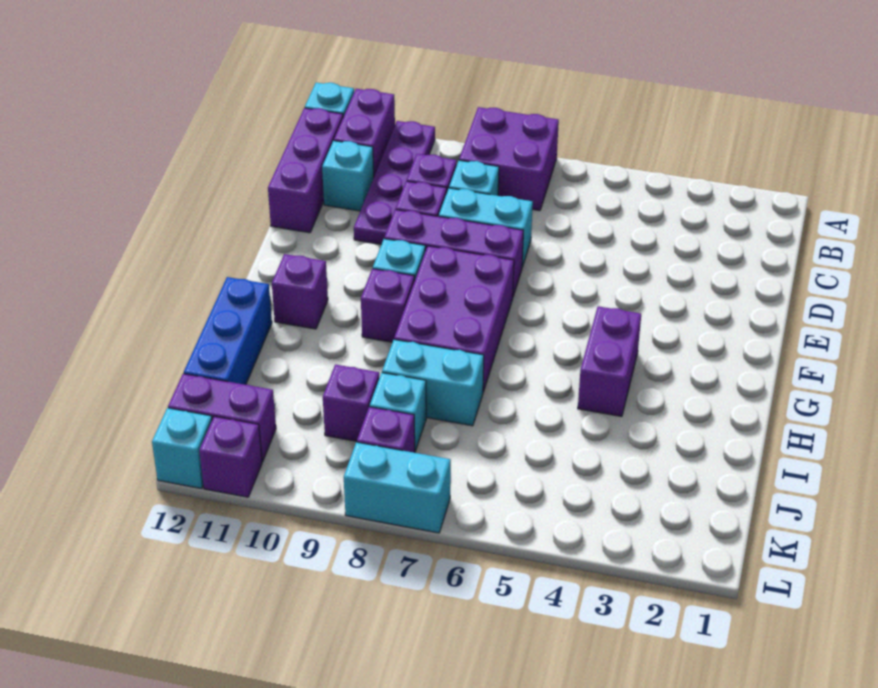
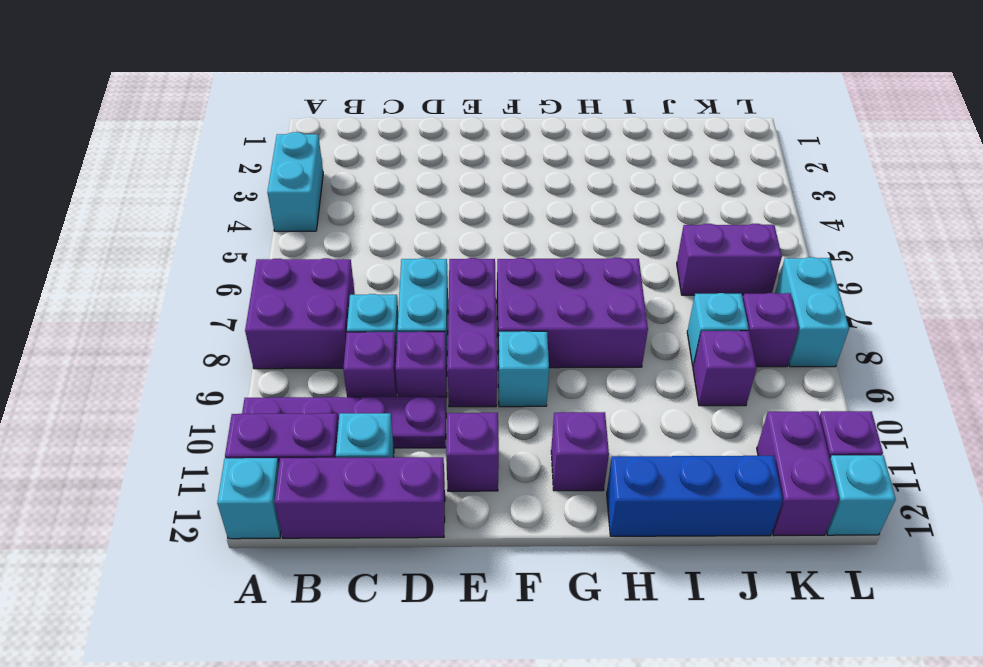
purple brick G4:H4 level 1 -> purple brick J6:K6 level 1
purple brick G9 level 1 -> purple brick E11 level 1
cyan brick I7:I8 level 1 -> cyan brick A3:A4 level 1

